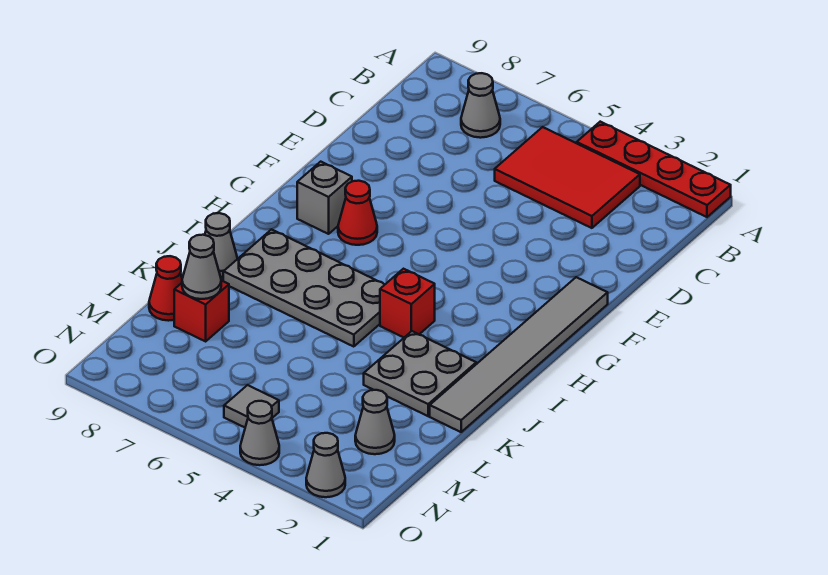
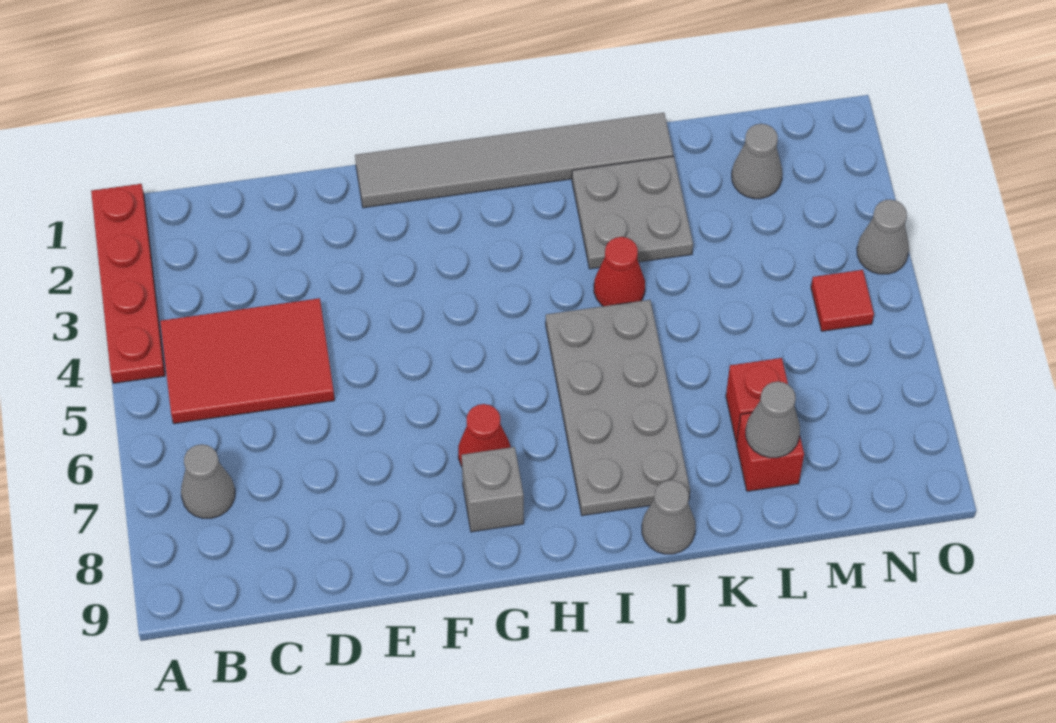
red tile B3:C5 level 1 -> red tile B4:D5 level 1
red brick I4 level 1 -> red brick L7 level 1
red cone L9 level 1 -> red cone J4 level 1
grey tile N5 level 1 -> red tile N5 level 1
grey cone O2 level 1 -> none

